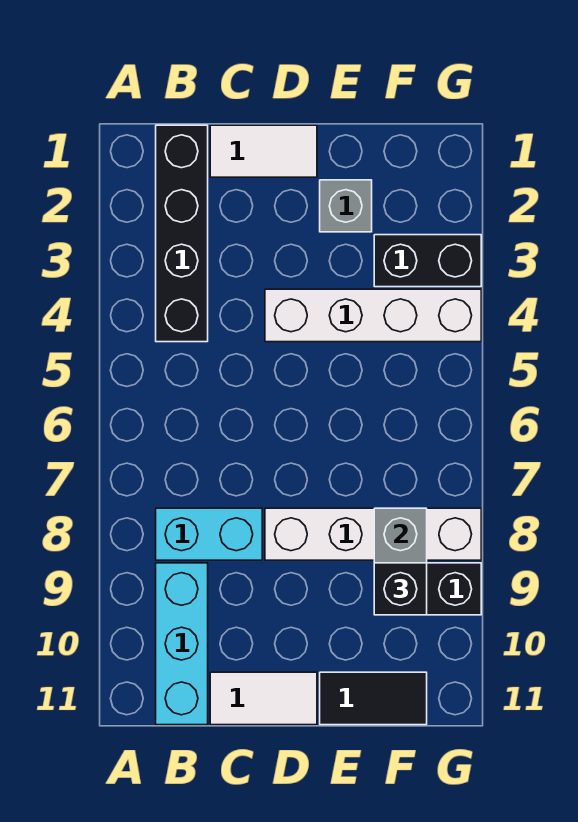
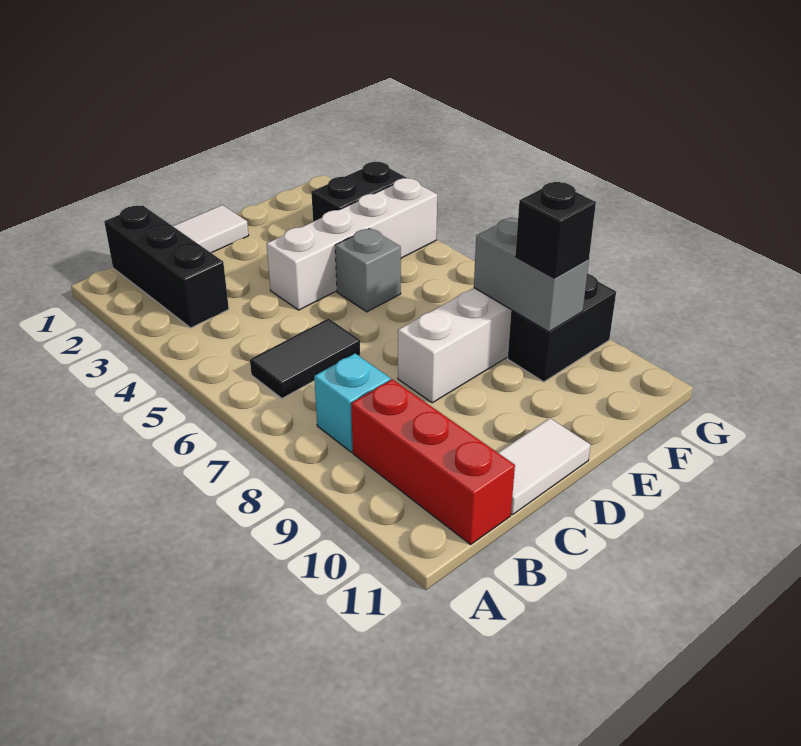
black brick B1:B4 level 1 -> black brick B1:B3 level 1
cyan brick B8:C8 level 1 -> cyan brick B8 level 1
cyan brick B9:B11 level 1 -> red brick B9:B11 level 1
grey brick E2 level 1 -> grey brick E5 level 1
black tile E11:F11 level 1 -> black tile B6:C6 level 1

